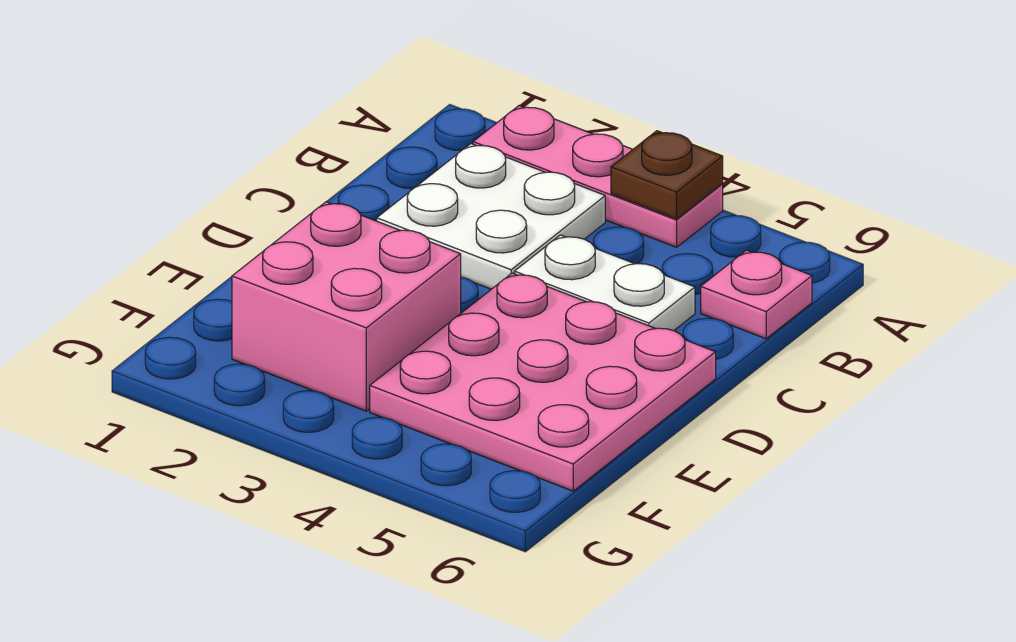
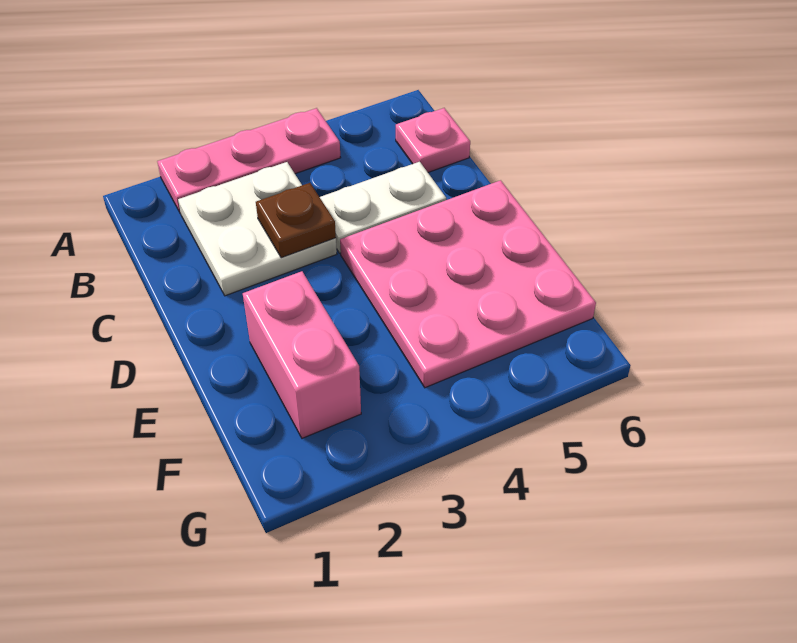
brown plate A4 level 2 -> brown plate C3 level 2
pink brick E2:F3 level 1 -> pink brick E2:F2 level 1

